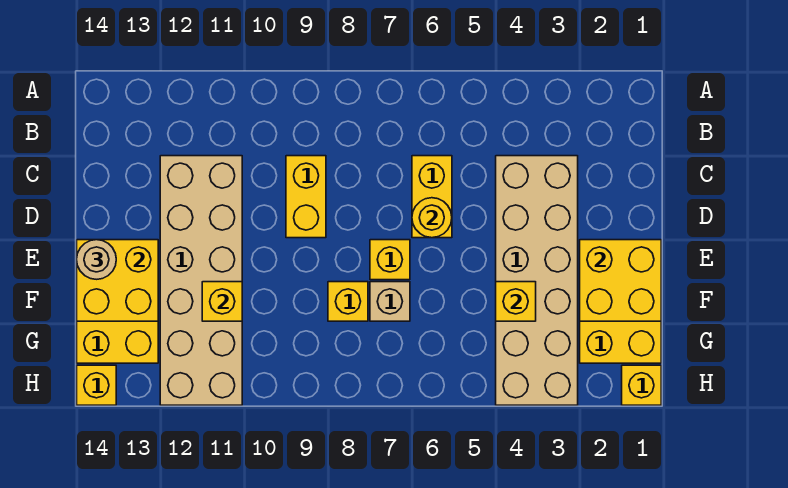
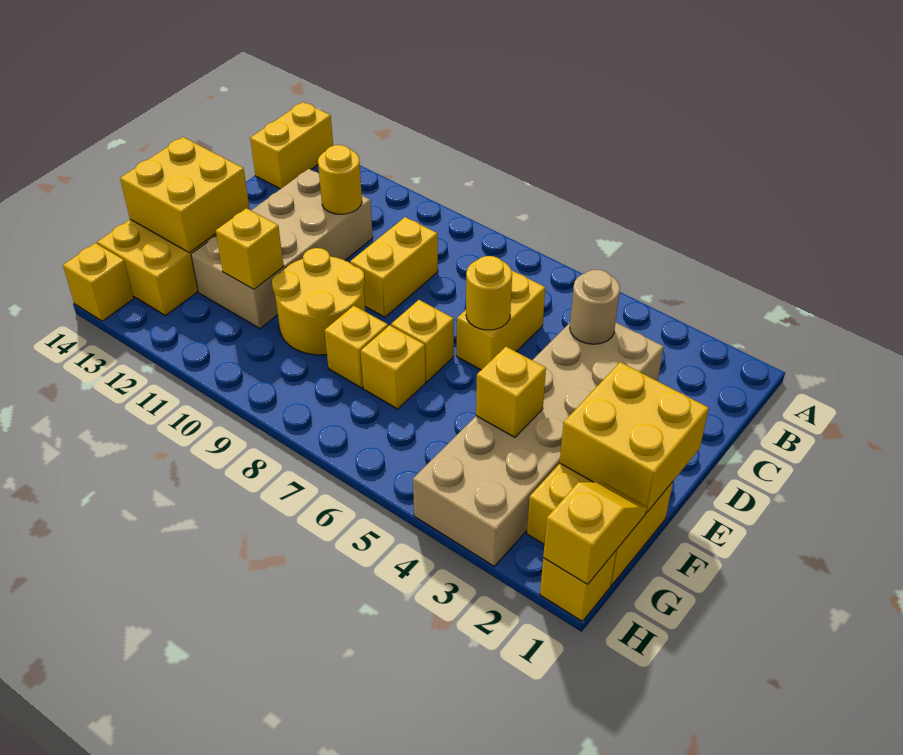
none -> yellow brick A14:B14 level 1
tan brick C11:H12 level 1 -> tan brick C11:F12 level 1
none -> yellow round brick C11 level 2
none -> yellow round brick E9:F10 level 1
tan round brick E14 level 3 -> tan round brick C4 level 2
tan brick F7 level 1 -> yellow brick F7 level 1
none -> yellow slope G1:H1 level 2 top H

